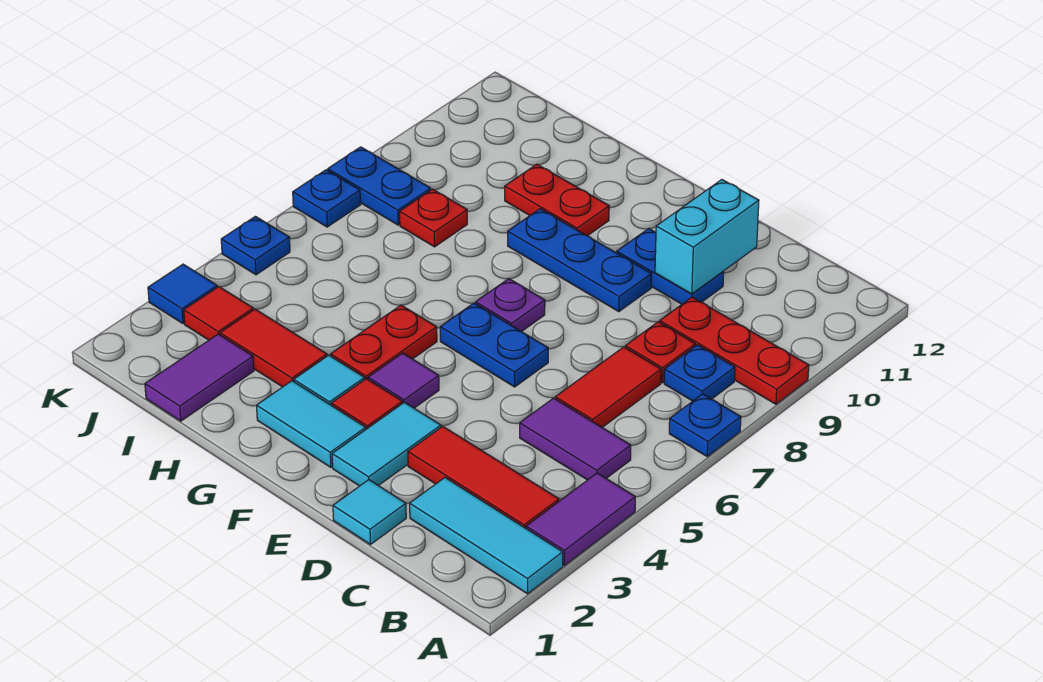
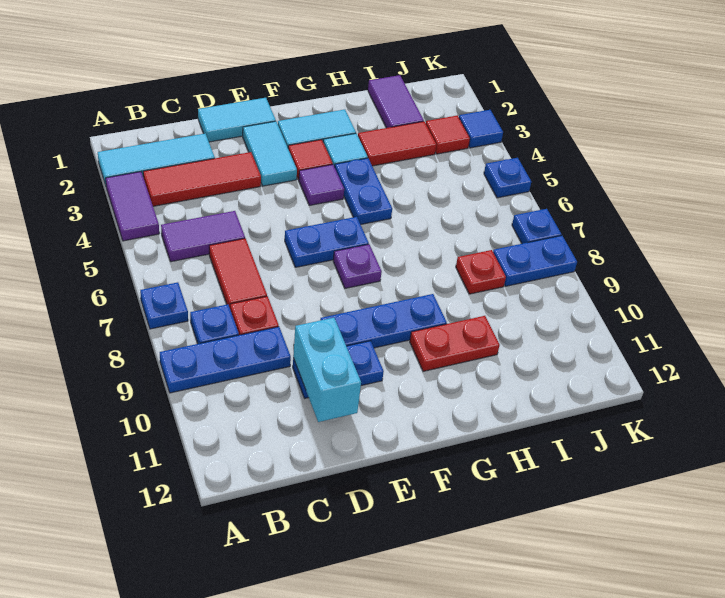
red plate A9:C9 level 1 -> blue plate A9:C9 level 1
cyan tile D1 level 1 -> cyan tile D1:E1 level 1
red plate G4:G5 level 1 -> blue plate G4:G5 level 1

